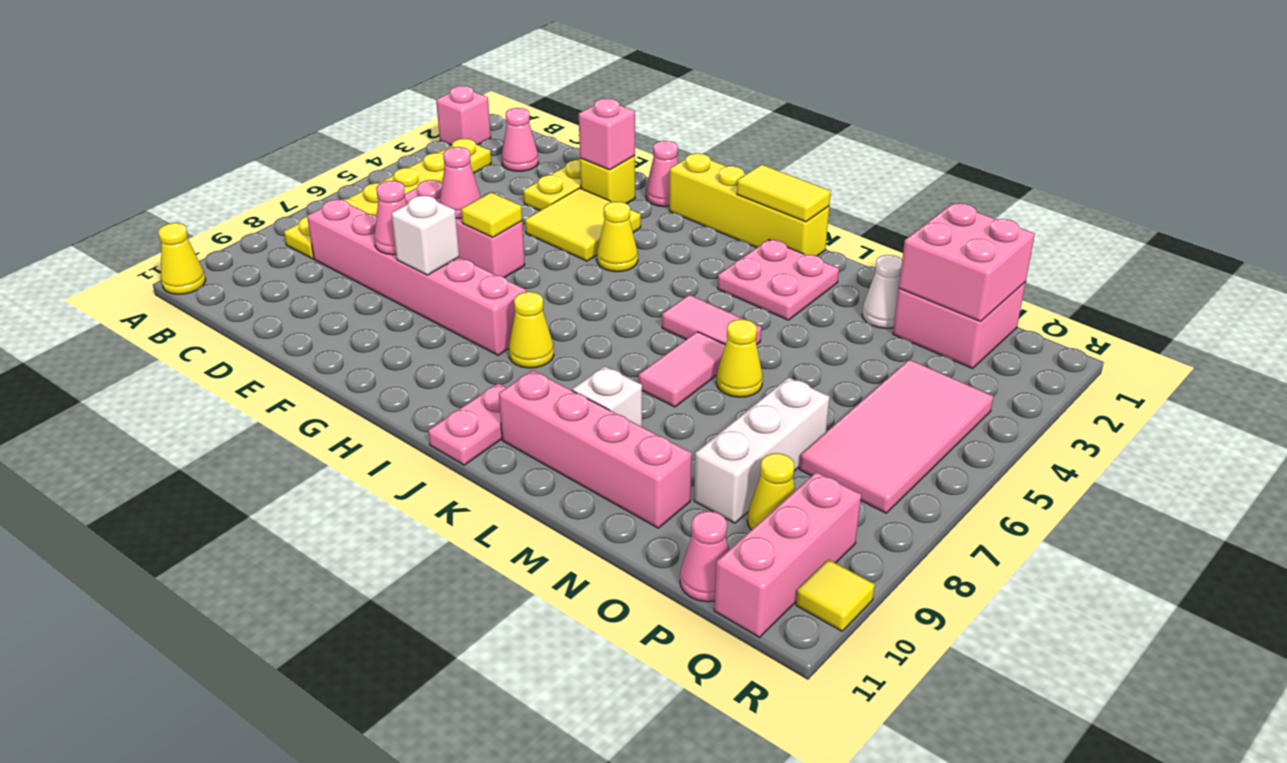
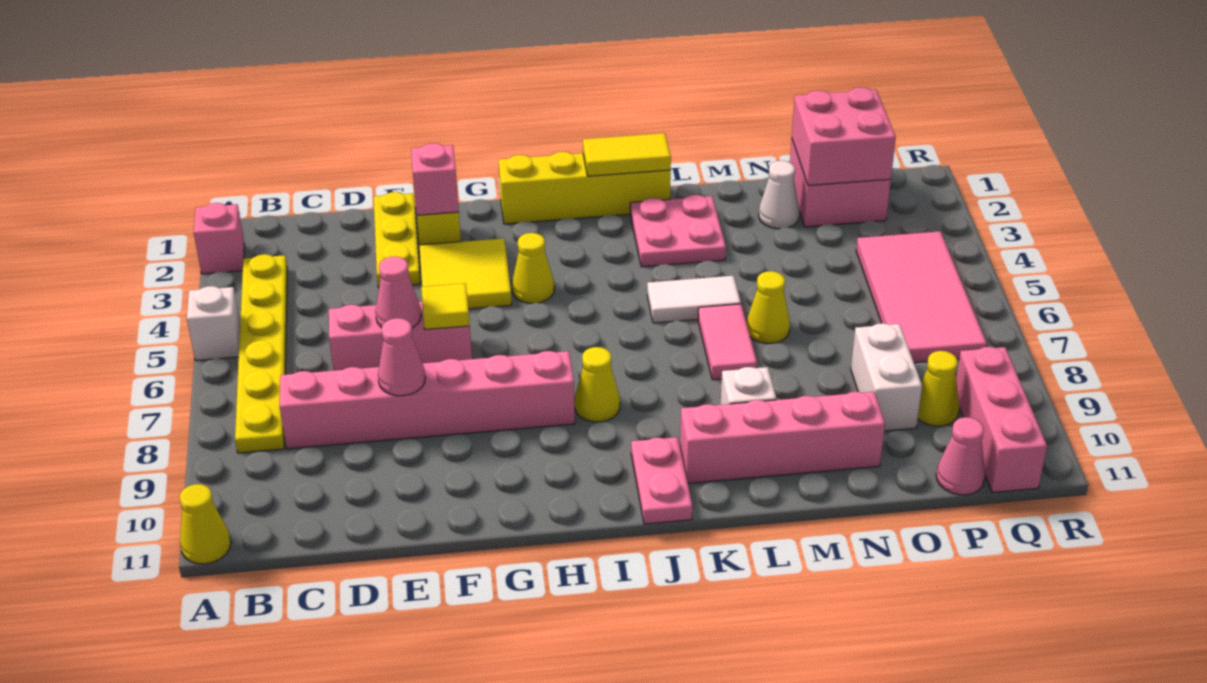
pink cone C2 level 1 -> none
white brick F8 level 2 -> white brick A5 level 1
pink cone G1 level 1 -> none
pink tile K5:L5 level 1 -> white tile K5:L5 level 1
white brick O7:O9 level 1 -> white brick O8:O9 level 1
yellow tile R10 level 1 -> none

